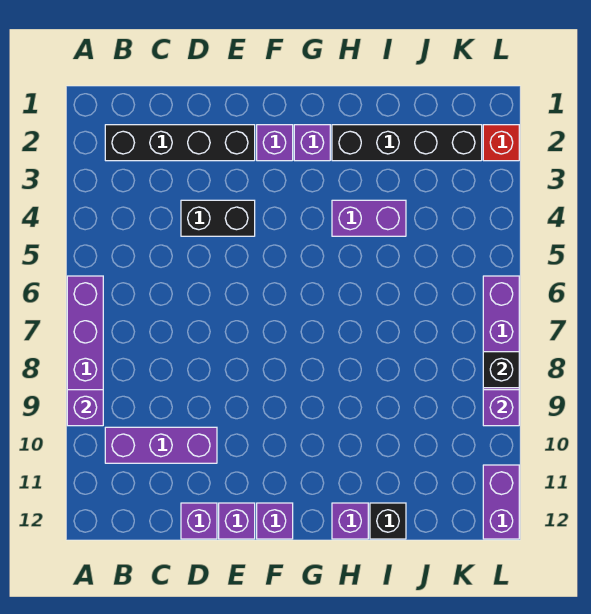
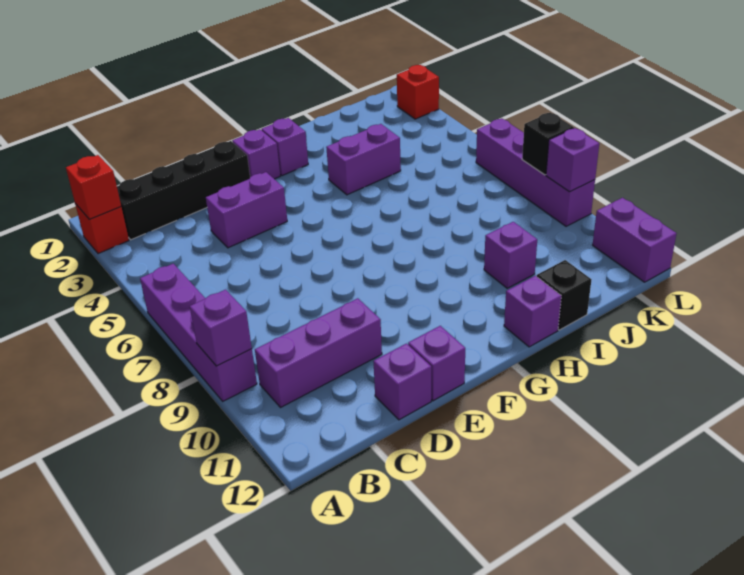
none -> red brick A2 level 1
none -> red brick A2 level 2
black brick D4:E4 level 1 -> purple brick D4:E4 level 1
purple brick F12 level 1 -> purple brick I10 level 1
black brick H2:K2 level 1 -> none

